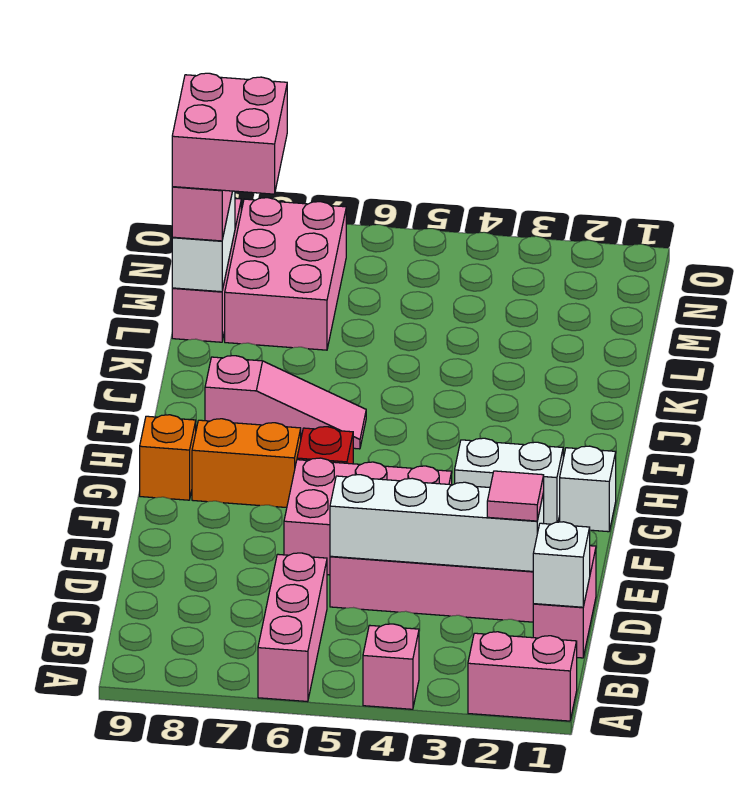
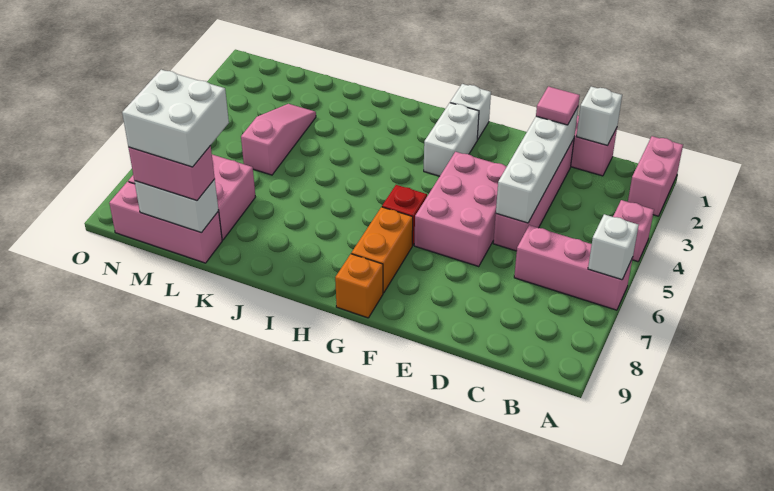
none -> white brick A6 level 2
pink slope I6:I8 level 1 top 8 -> pink slope L3:L5 level 1 top 5
pink brick L8:M9 level 4 -> white brick L8:M9 level 4

